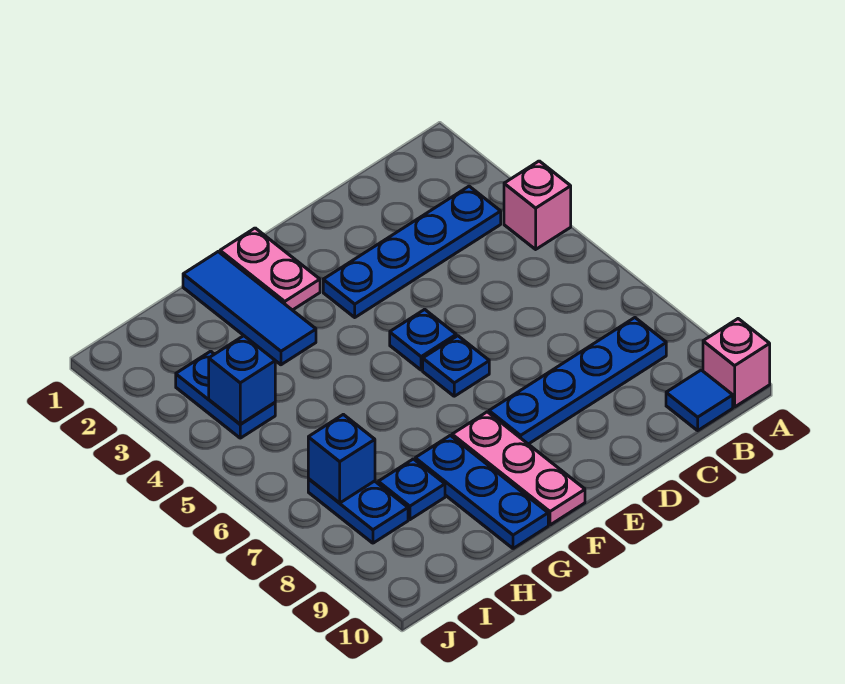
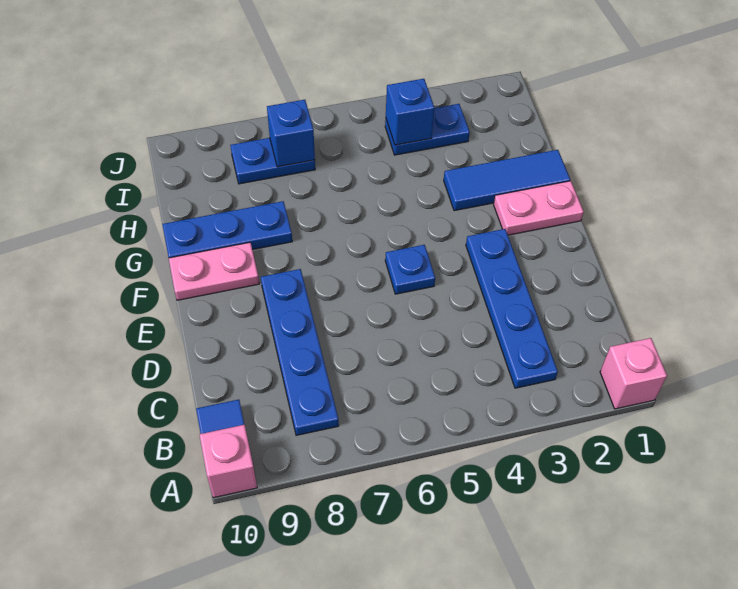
pink brick A4 level 1 -> pink brick A1 level 1
blue plate E6 level 1 -> none
pink plate F8:F10 level 1 -> pink plate F9:F10 level 1
blue plate H8 level 1 -> none

